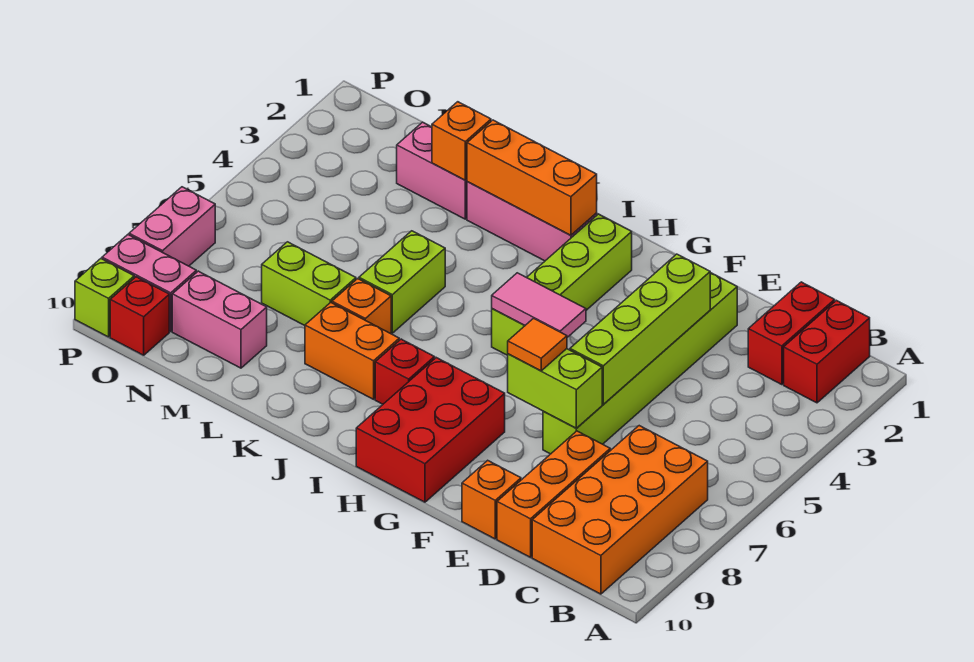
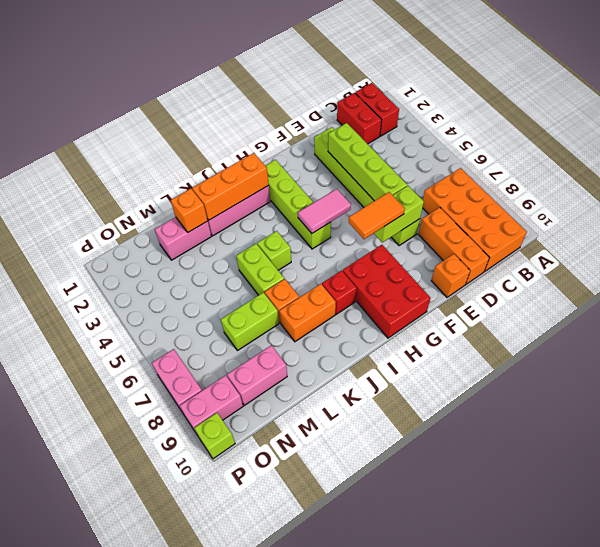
orange tile F7 level 3 -> orange tile F7:G7 level 3
none -> lime brick J5 level 1
red brick O10 level 1 -> none

